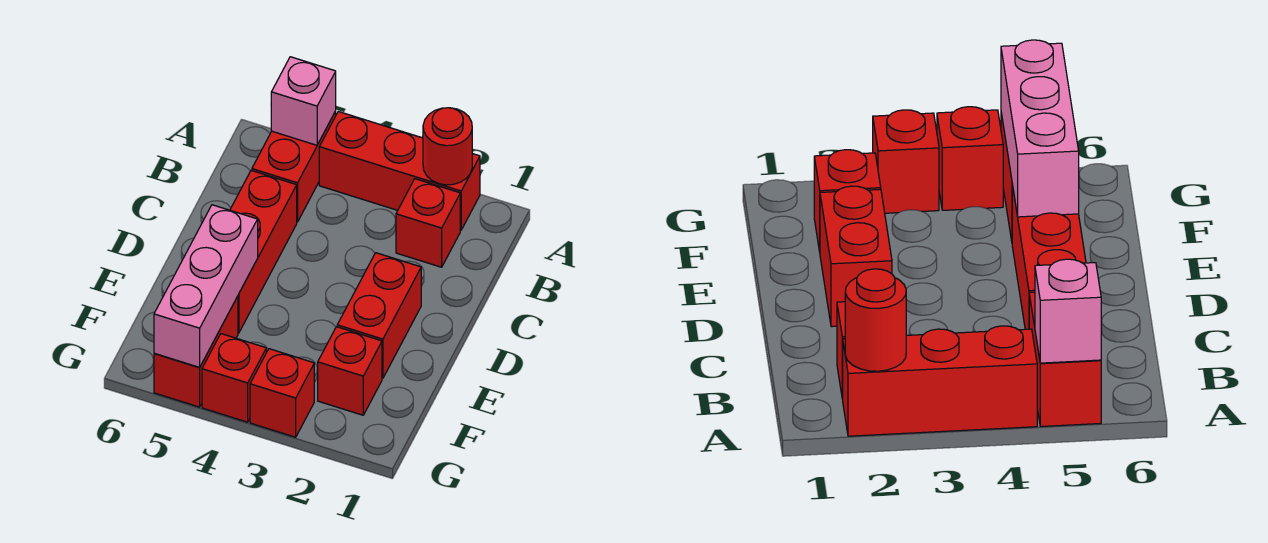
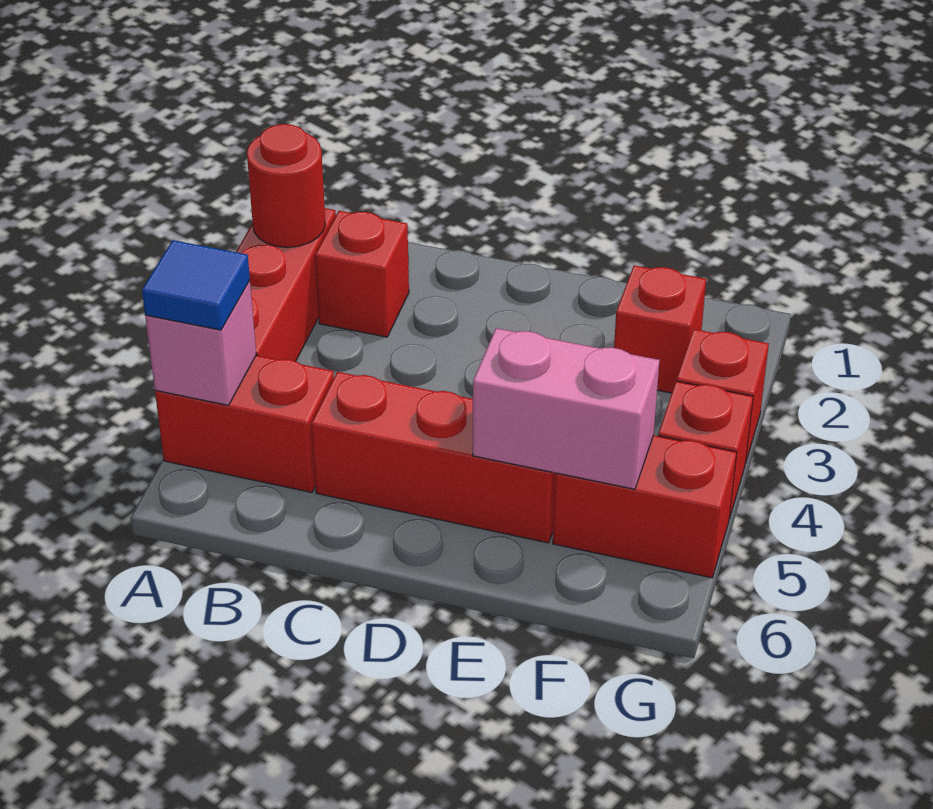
none -> blue tile A5 level 3
red brick D2:E2 level 1 -> none
pink brick E5:G5 level 2 -> pink brick E5:F5 level 2

